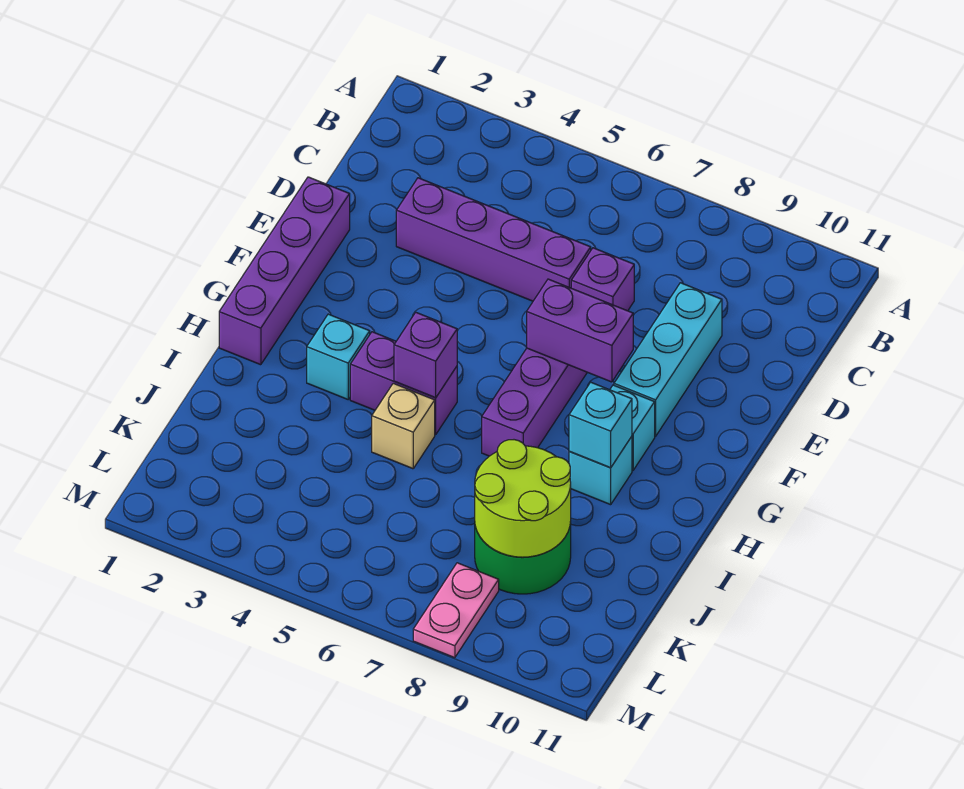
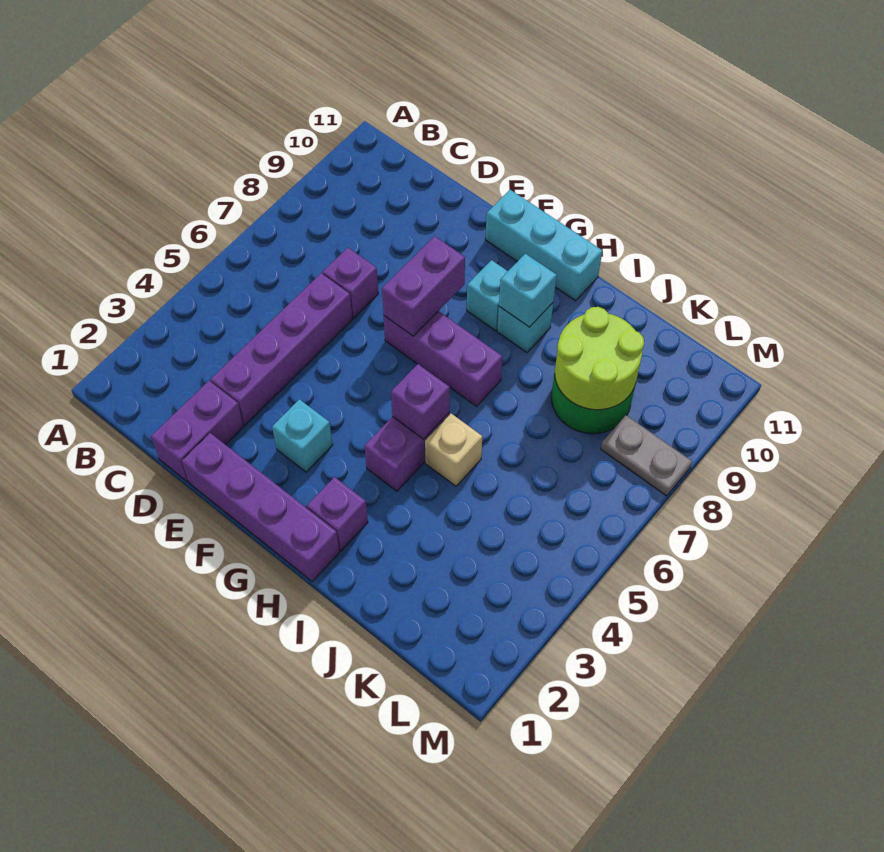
none -> purple brick D1:D2 level 1
cyan brick D9:F9 level 1 -> cyan brick F11:H11 level 1
none -> purple brick H2 level 1
cyan brick H3 level 1 -> cyan brick F3 level 1
pink plate L8:M8 level 1 -> grey plate L8:M8 level 1

